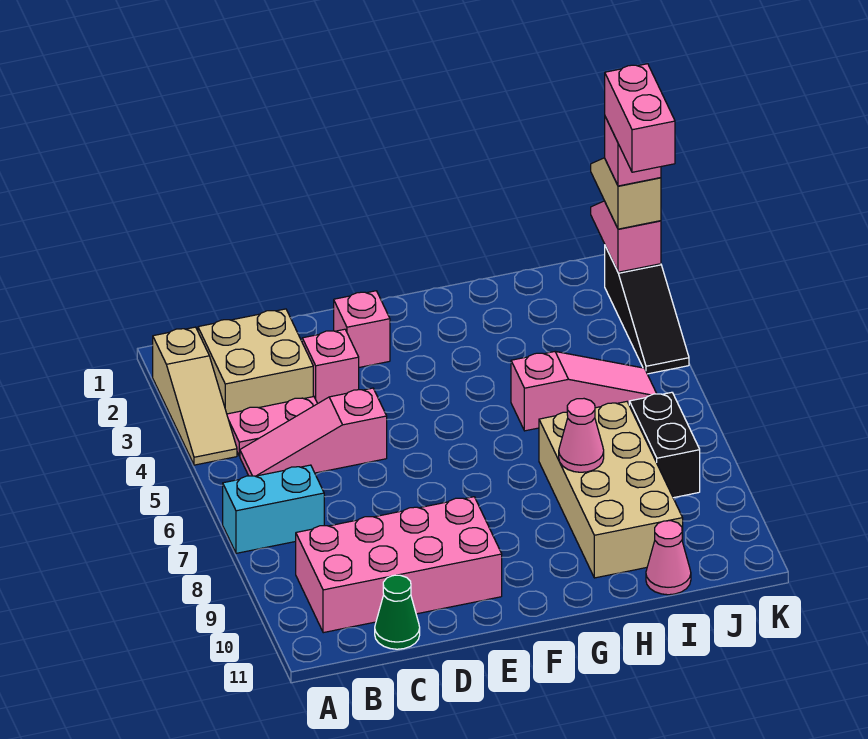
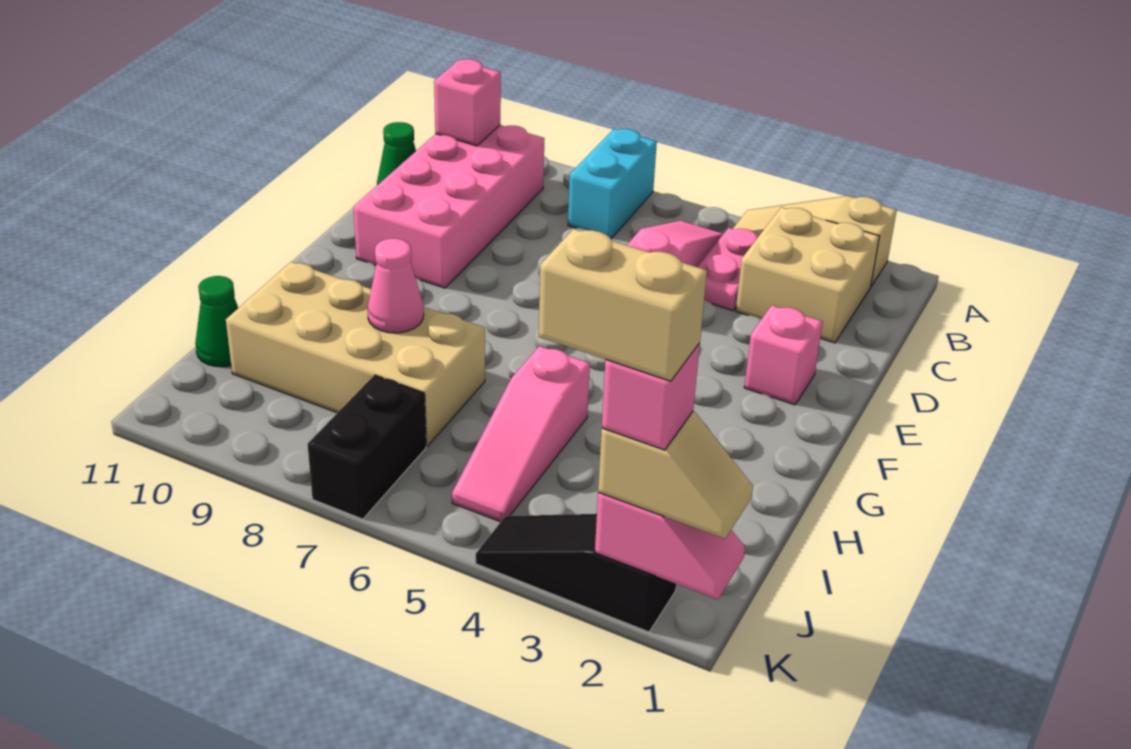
pink brick D3 level 1 -> pink brick B10 level 2
pink cone I11 level 1 -> green cone I11 level 1
black brick J7:J8 level 1 -> black brick J7:K7 level 1
pink brick K2:K3 level 5 -> tan brick K2:K3 level 5

